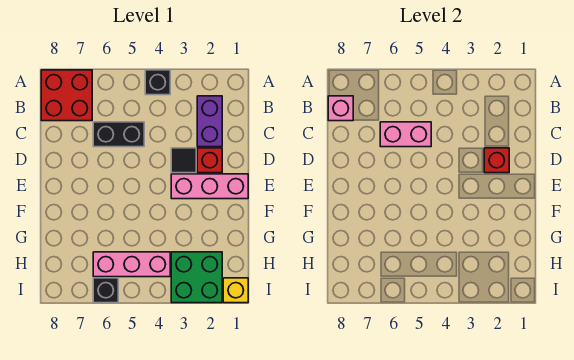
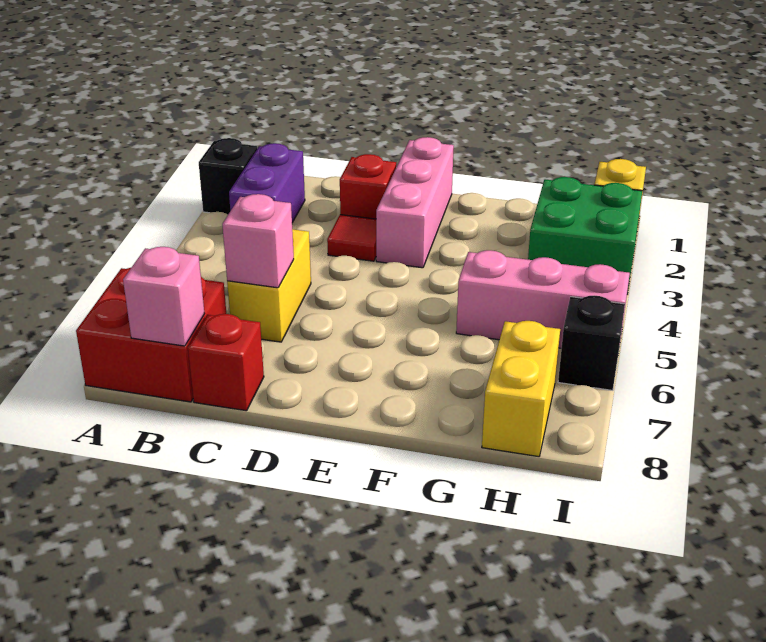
black brick A4 level 1 -> black brick A2 level 1
purple brick B2:C2 level 1 -> purple brick B2:B3 level 1
black brick C5:C6 level 1 -> yellow brick C5:C6 level 1
pink brick C5:C6 level 2 -> pink brick C6 level 2
red brick D2 level 2 -> red brick C8 level 1
black tile D3 level 1 -> red tile D3 level 1
pink brick H4:H6 level 1 -> pink brick G5:I5 level 1
none -> yellow brick H7:H8 level 1

